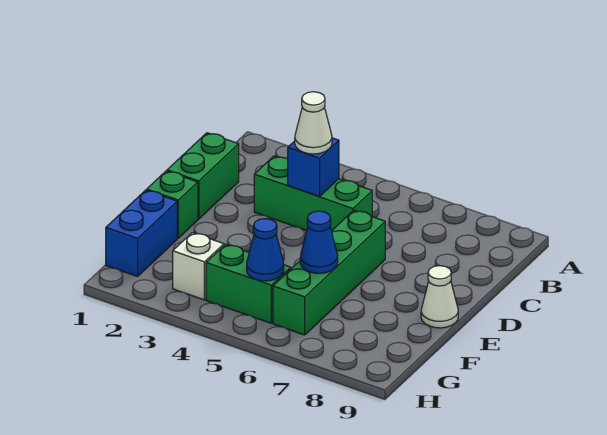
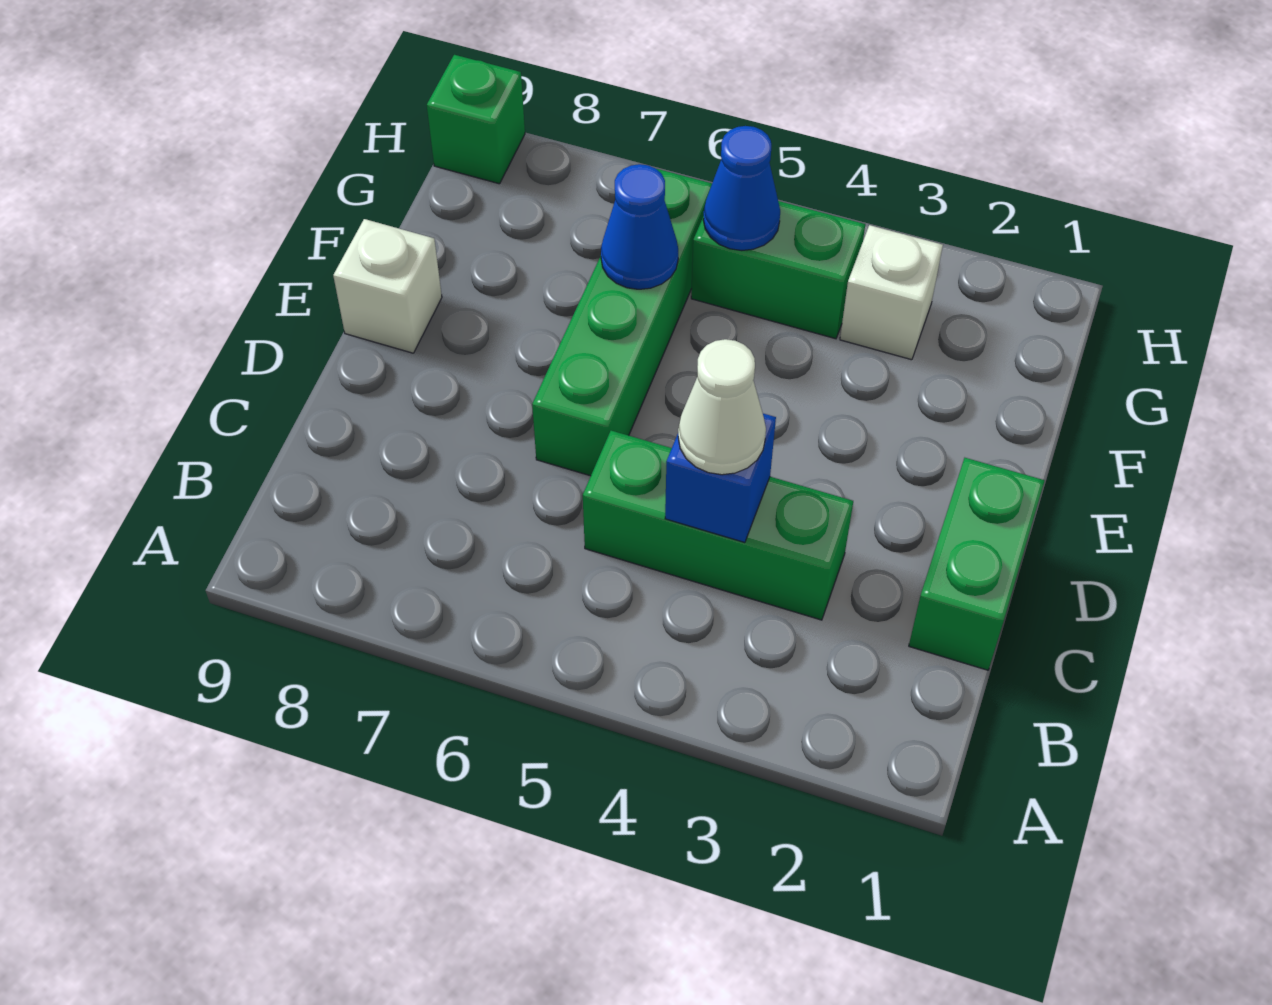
green brick E1 level 1 -> green brick H9 level 1
white cone E9 level 1 -> white brick E9 level 1
blue brick F1:G1 level 1 -> none

